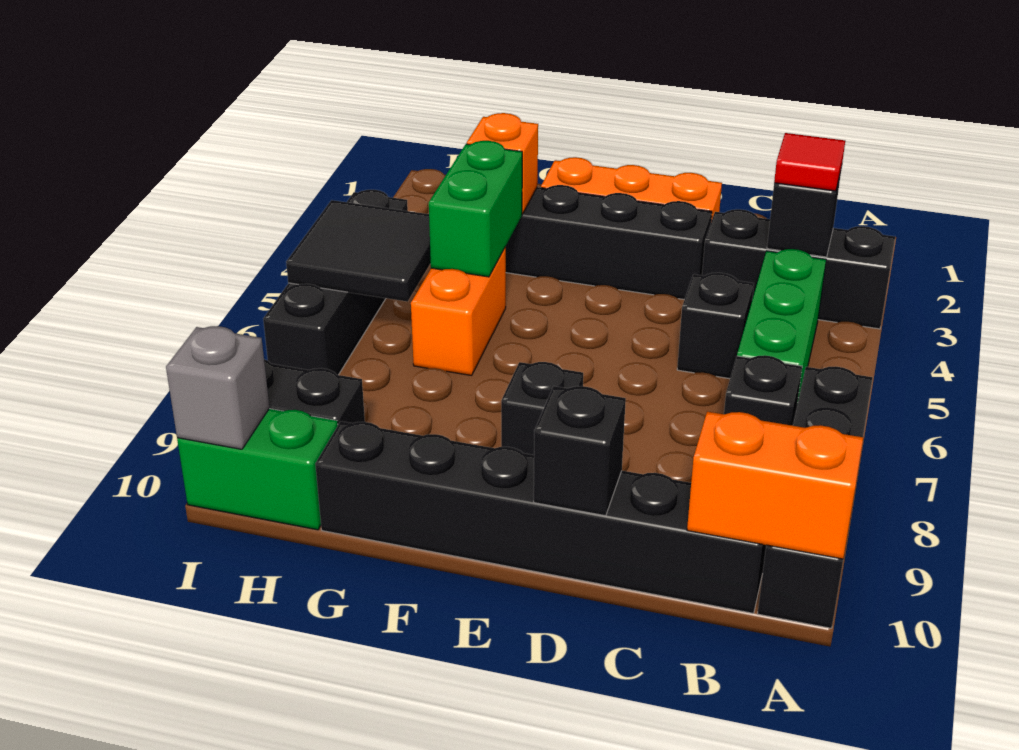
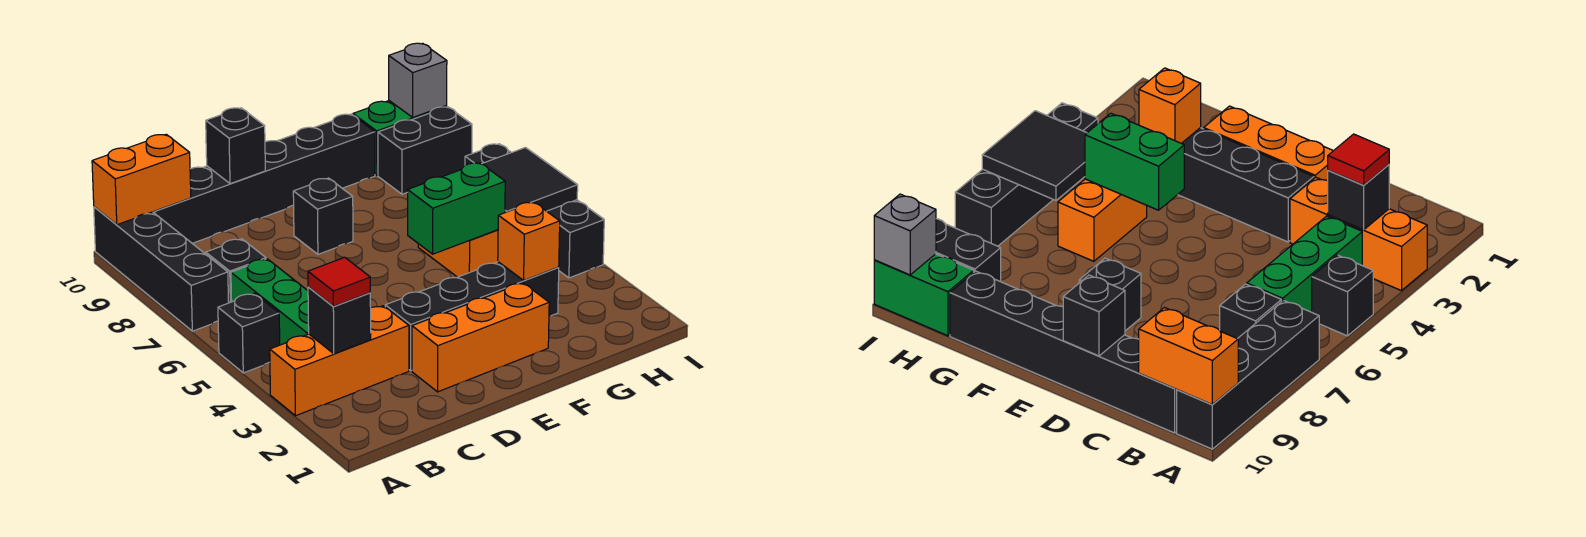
black brick A3:C3 level 1 -> orange brick A3:C3 level 1
black brick C5 level 1 -> black brick A5 level 1
green brick G4:G5 level 2 -> green brick F5:G5 level 2

